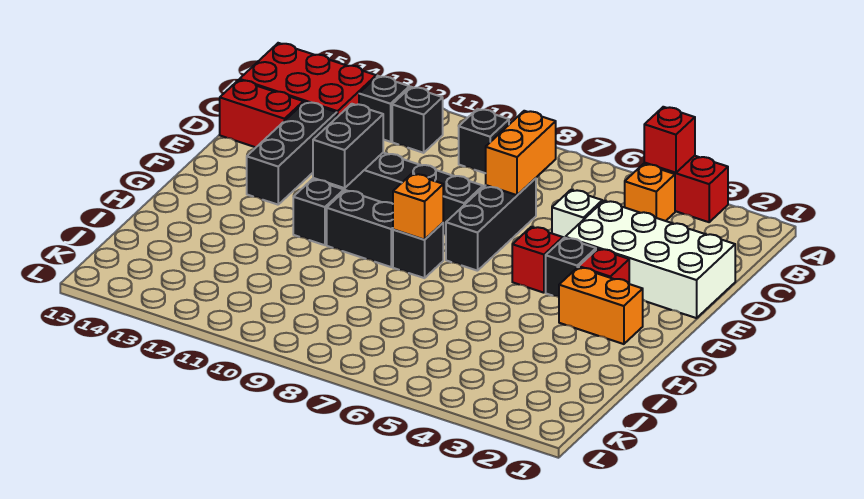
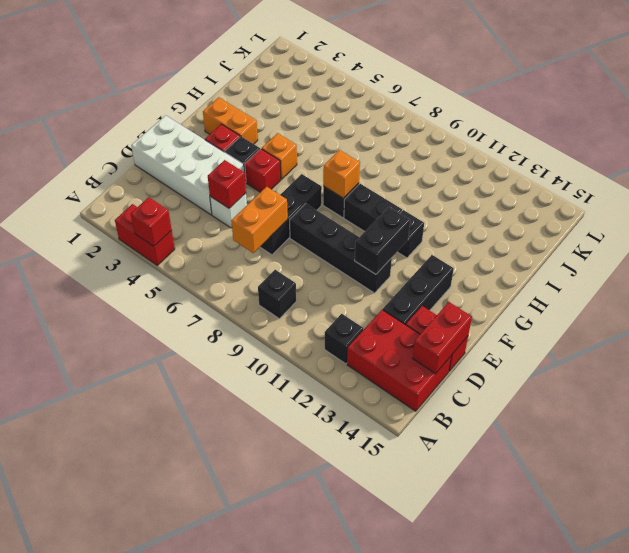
orange brick B4 level 1 -> orange brick G5 level 1
black brick B11 level 1 -> none
none -> red brick C15:D15 level 2
none -> red brick D5 level 2

